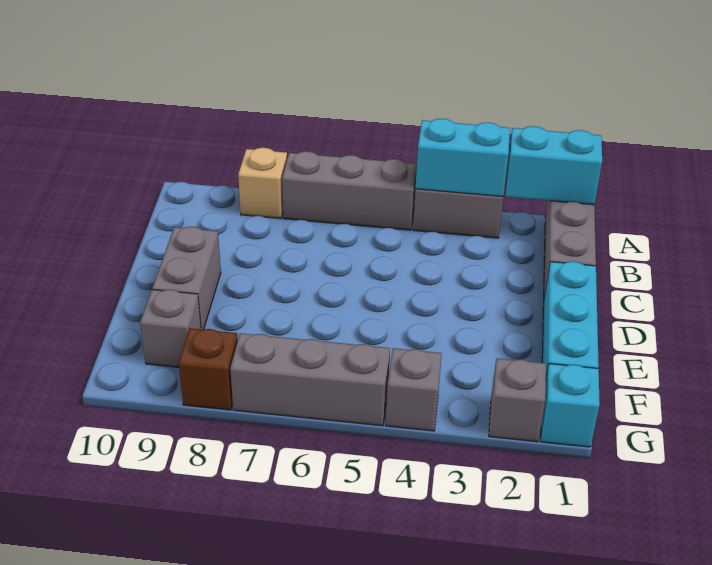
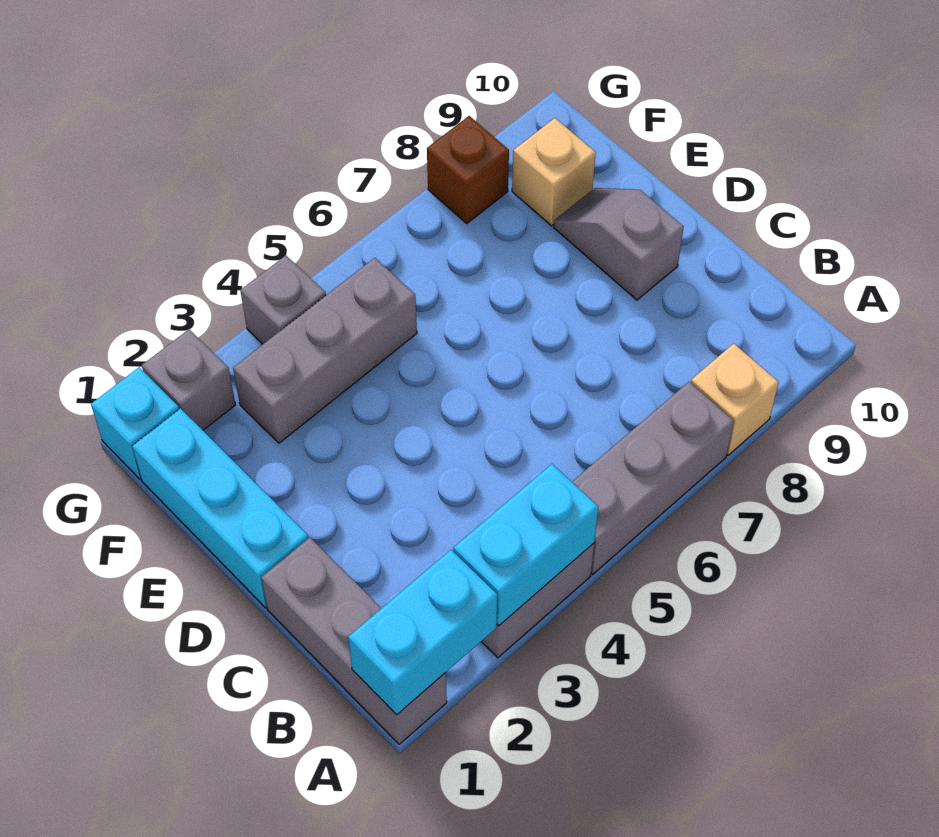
grey brick D9:E9 level 1 -> grey slope D9:E9 level 1 top D
grey brick F9 level 1 -> tan brick F9 level 1
grey brick G5:G7 level 1 -> grey brick F3:F5 level 1

